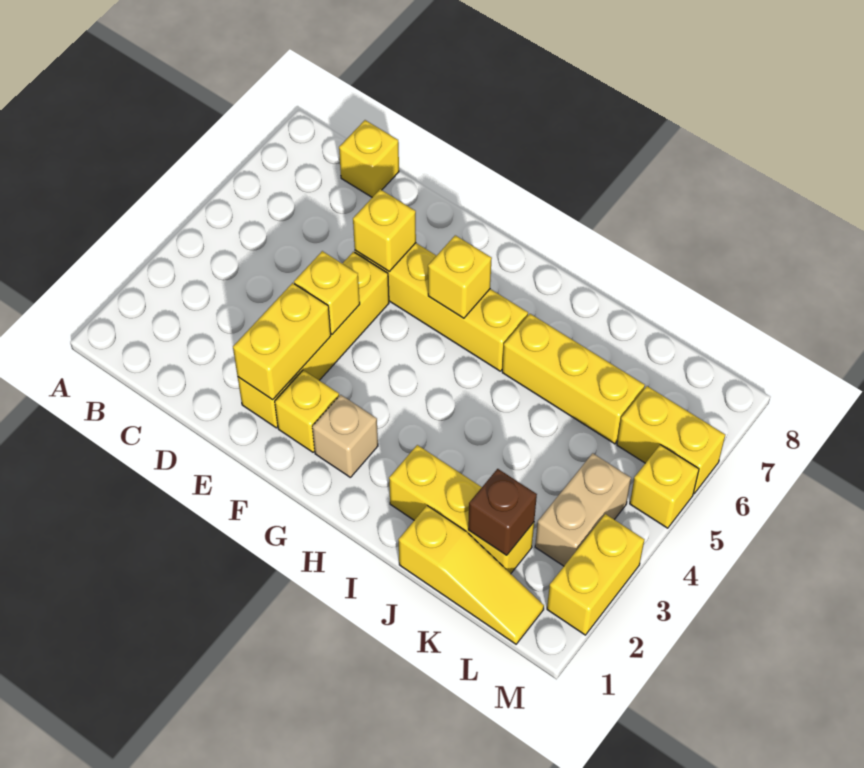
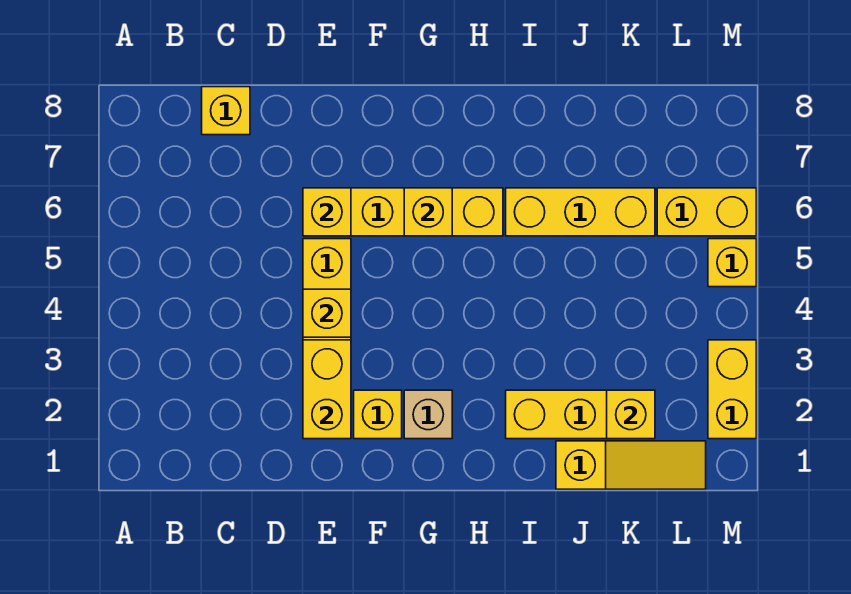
brown brick K2 level 2 -> yellow brick K2 level 2
tan brick L3:L4 level 1 -> none

